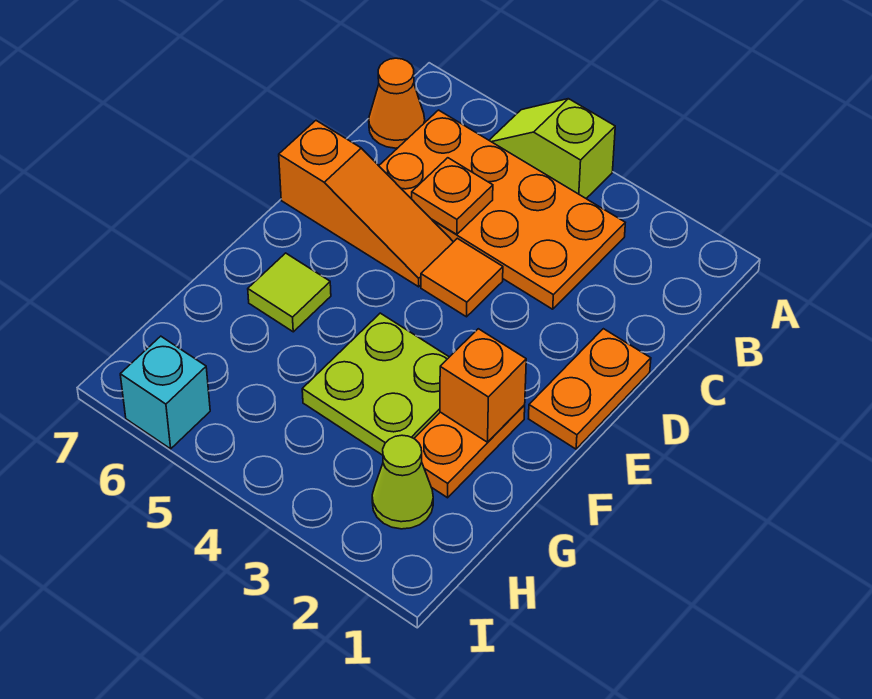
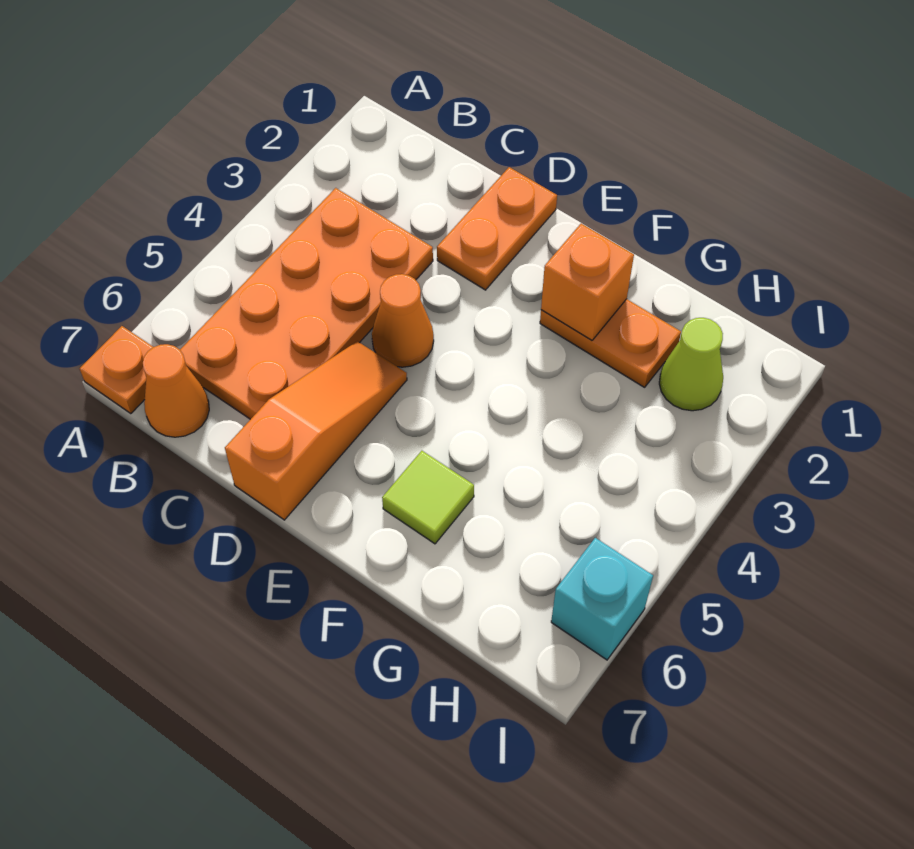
lime slope A4:A5 level 1 top 4 -> none
orange plate C5 level 2 -> orange plate A7 level 1
orange plate D1:E1 level 1 -> orange plate D1:D2 level 1
orange tile D4 level 1 -> orange cone D4 level 1
lime plate F3:G4 level 1 -> none

